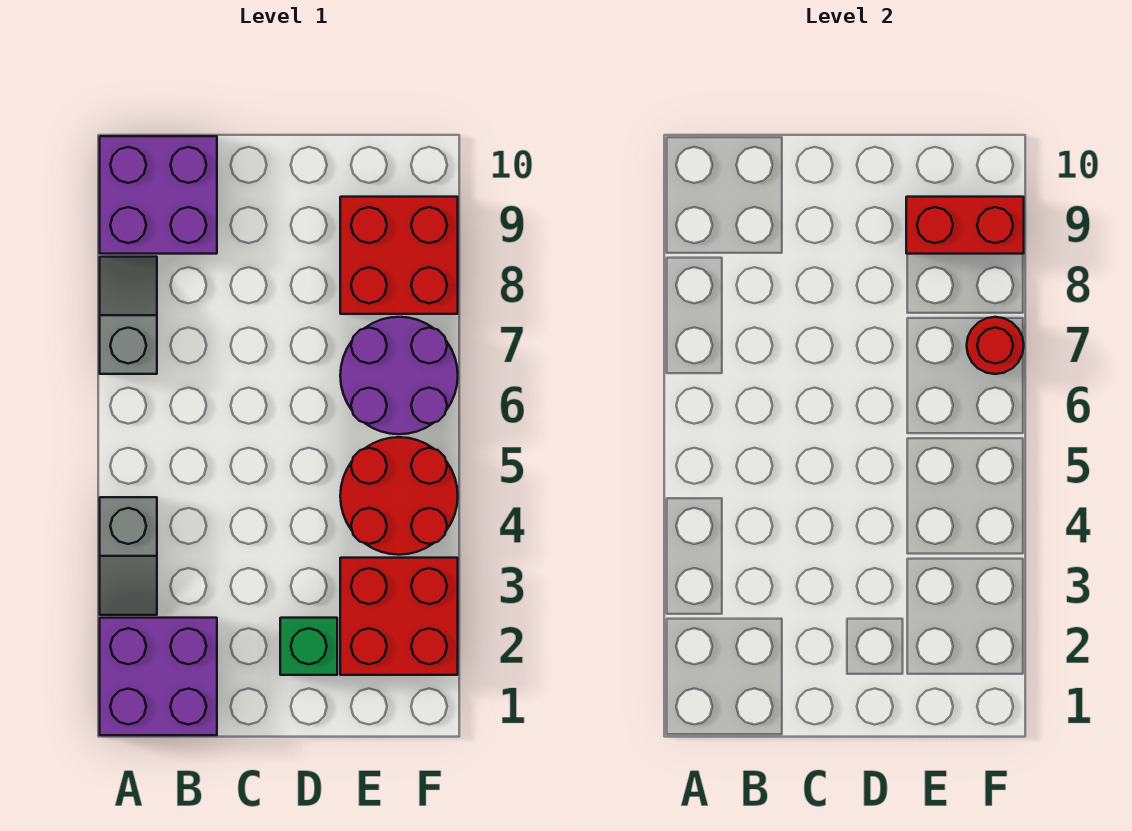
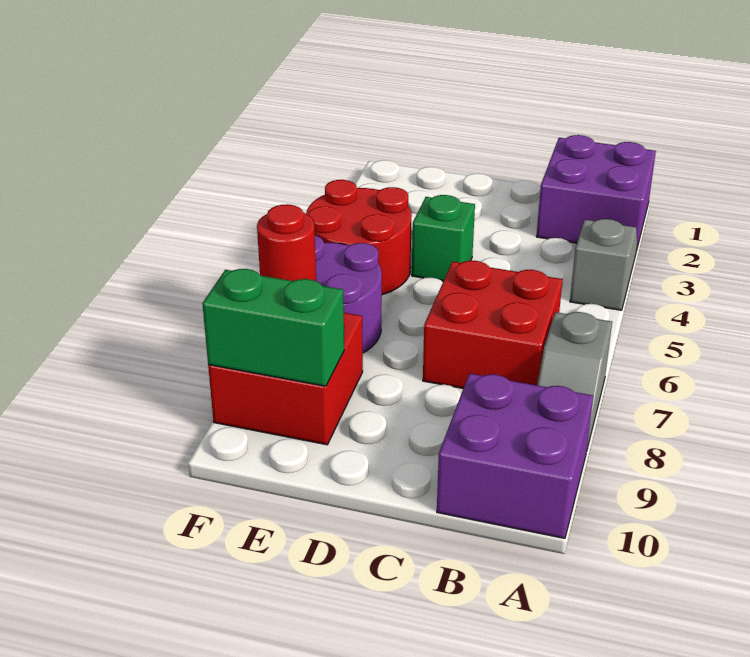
green brick D2 level 1 -> green brick D4 level 1
red brick E2:F3 level 1 -> red brick B6:C7 level 1
red brick E9:F9 level 2 -> green brick E9:F9 level 2

